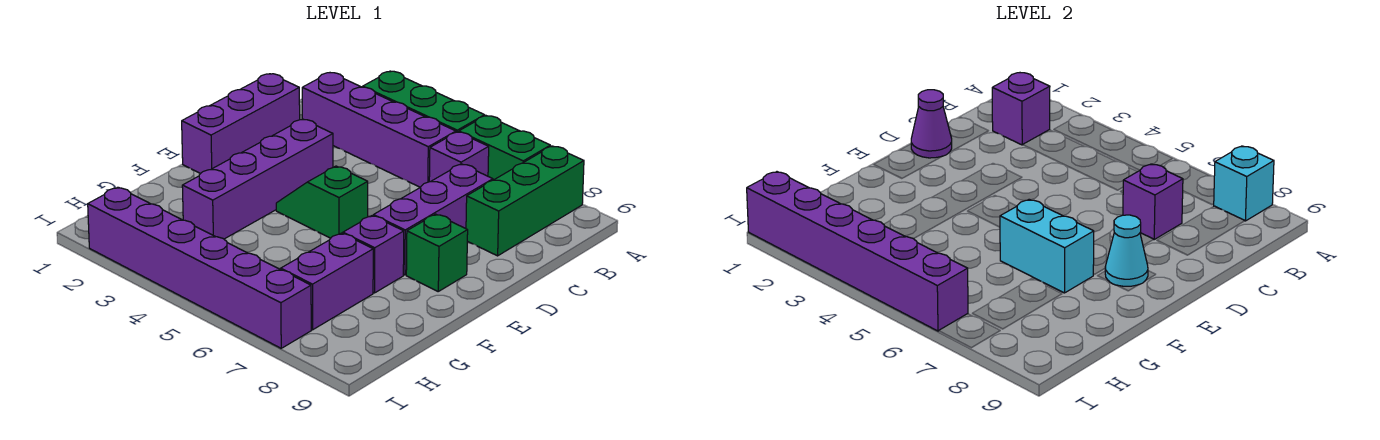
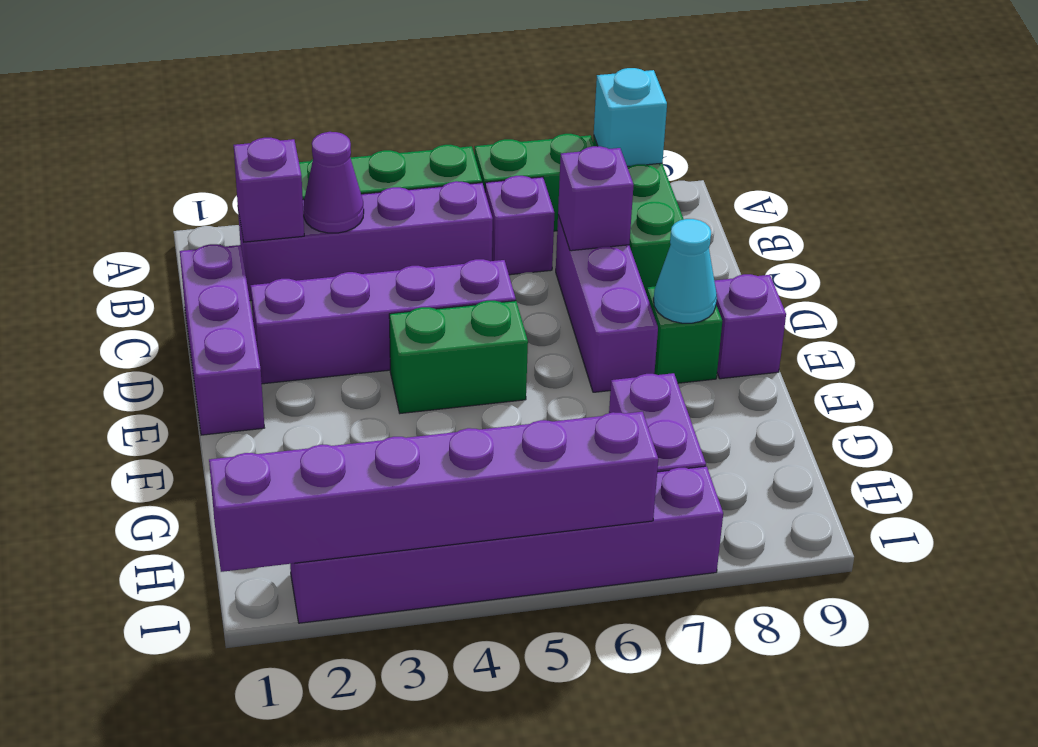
purple cone D1 level 2 -> purple cone B3 level 2
purple brick D3:G3 level 1 -> purple brick D2:D5 level 1
green slope E4:E5 level 1 top 5 -> green brick E4:E5 level 1
cyan brick F6:F7 level 2 -> none
purple brick F7 level 1 -> purple brick E9 level 1

